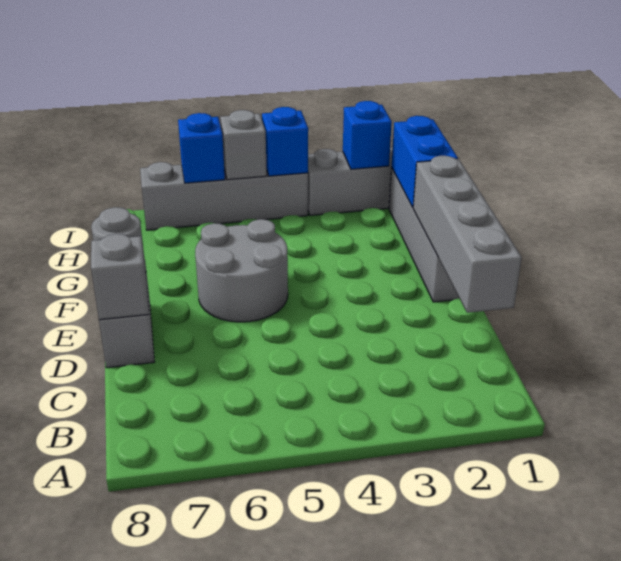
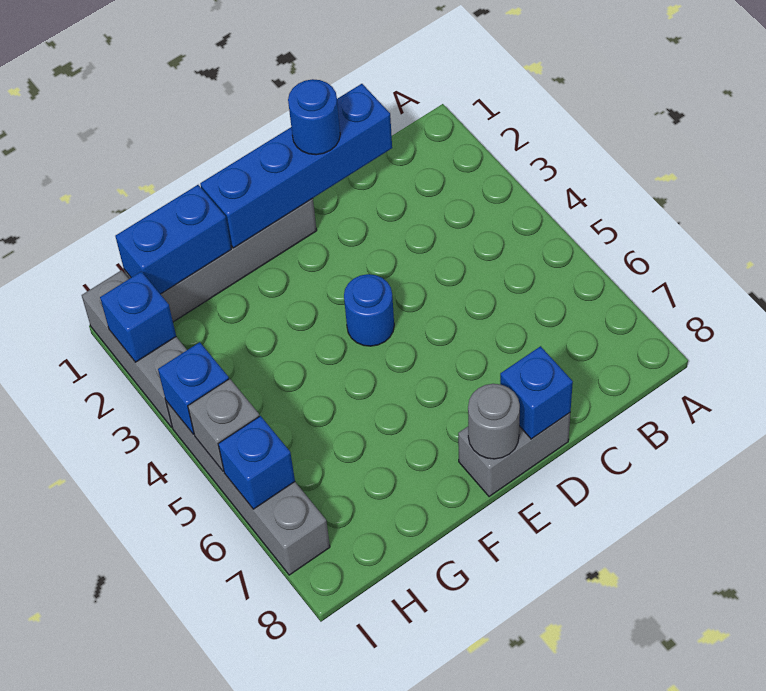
grey brick C1:F1 level 2 -> blue brick C1:F1 level 2
none -> blue round brick D1 level 3
grey brick D8 level 2 -> blue brick D8 level 2
none -> blue round brick E4 level 1
grey round brick E5:F6 level 1 -> none

